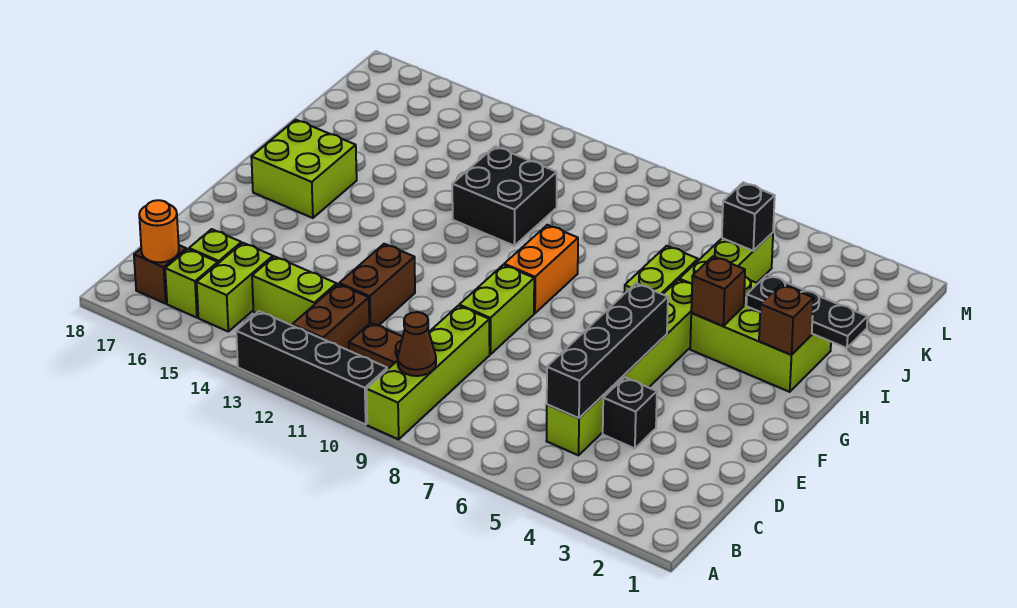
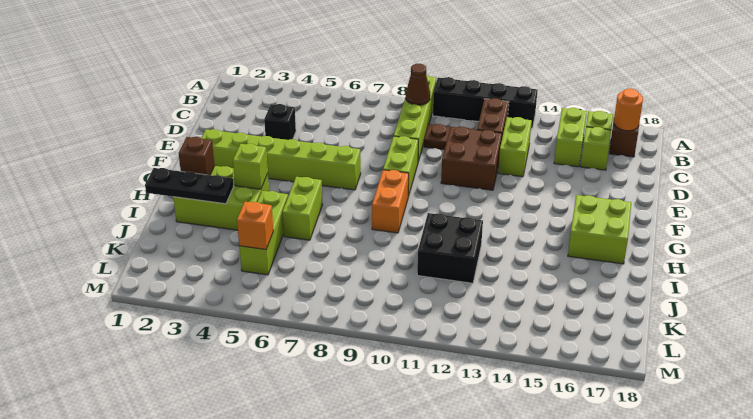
lime brick C5:H5 level 1 -> lime brick F2:F7 level 1
black brick C5:F5 level 2 -> none
lime brick C13:C14 level 1 -> lime brick C13:D13 level 1
brown brick D12:E12 level 1 -> brown brick D11:E12 level 1
brown brick H4 level 2 -> lime brick H4 level 2
black brick K5 level 2 -> orange brick K5 level 2

